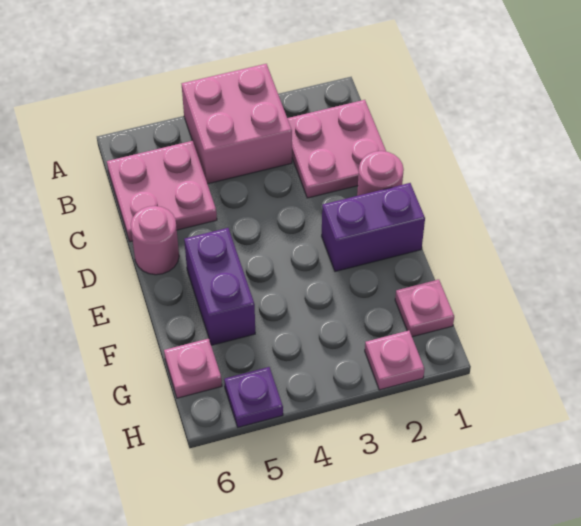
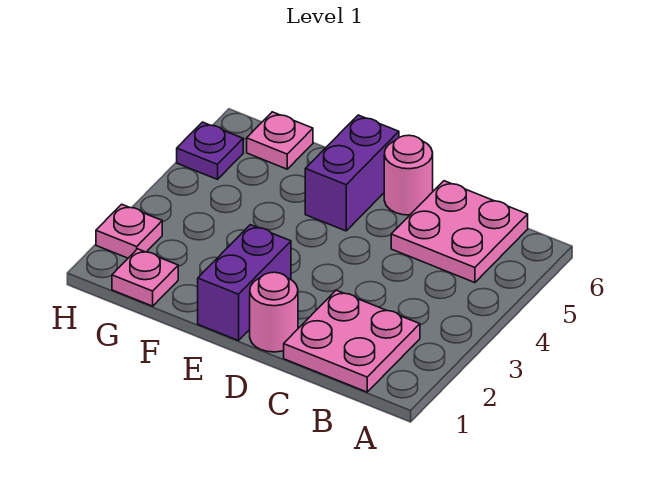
pink brick A3:B4 level 1 -> none
purple brick E5:F5 level 1 -> purple brick E5:E6 level 1

